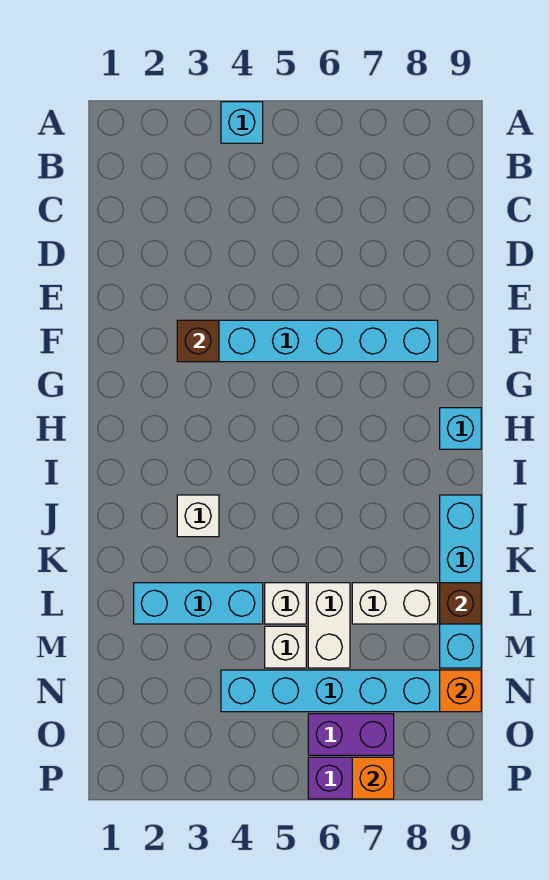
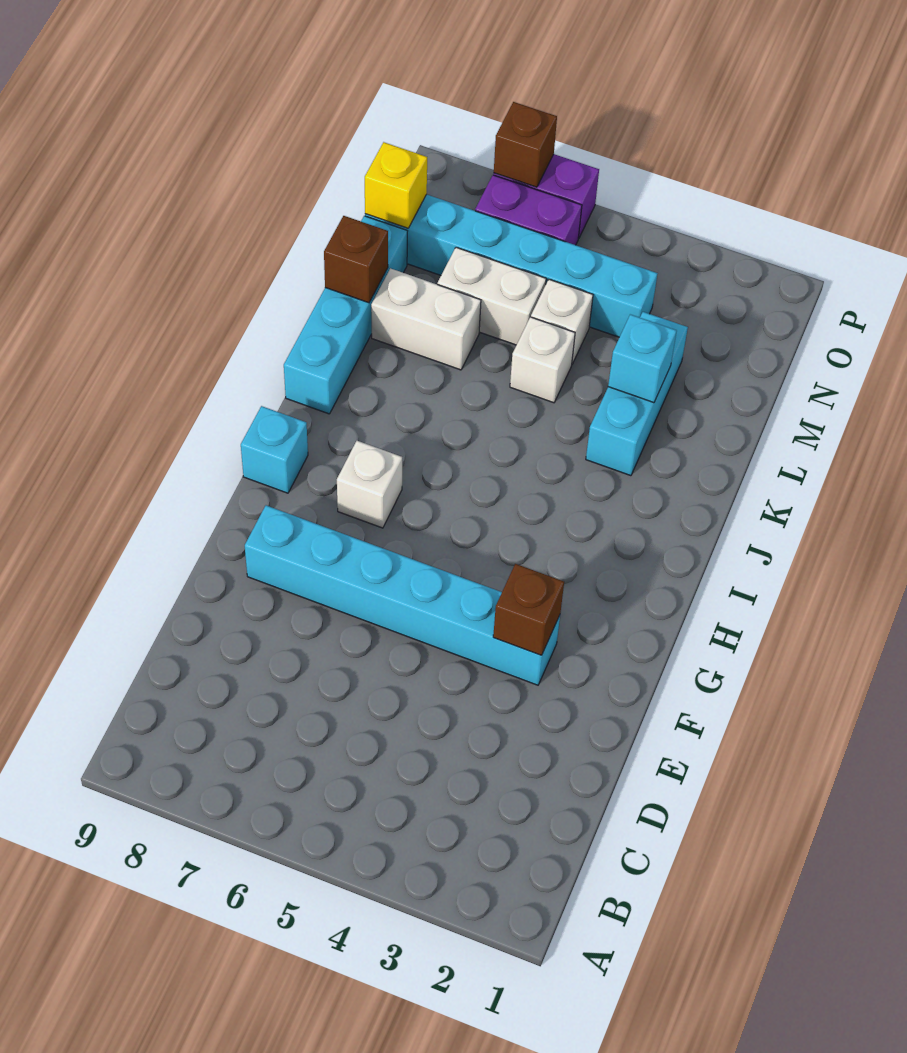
cyan brick A4 level 1 -> cyan brick L3 level 2
white brick J3 level 1 -> white brick H7 level 1
cyan brick L2:L4 level 1 -> cyan brick K3:M3 level 1
white brick L6:M6 level 1 -> white brick M6:M7 level 1
orange brick N9 level 2 -> yellow brick N9 level 2
orange brick P7 level 2 -> brown brick P7 level 2

